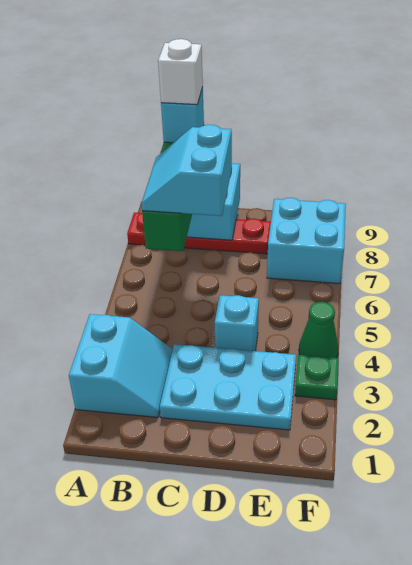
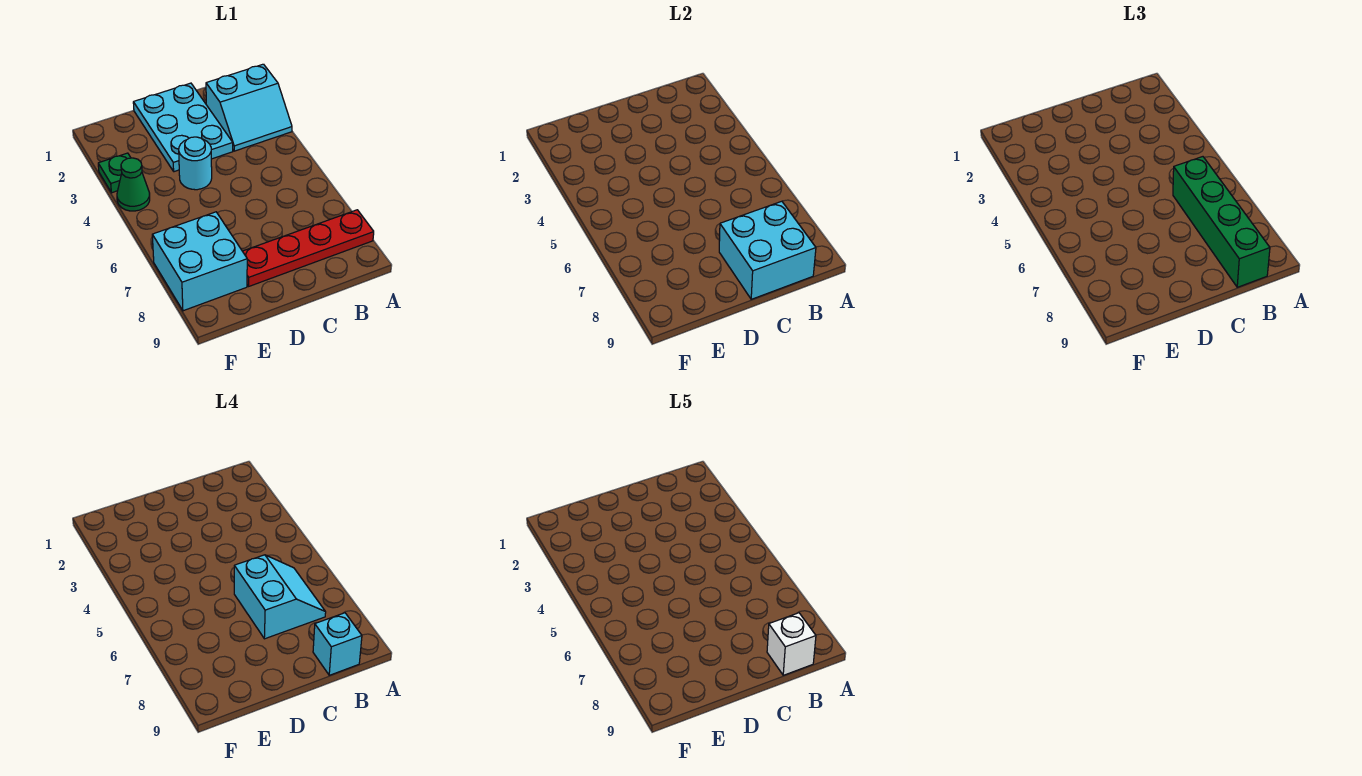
cyan slope A2:B3 level 1 top A -> cyan slope A2:B3 level 1 top 2
cyan plate C2:E3 level 1 -> cyan plate C1:D3 level 1
cyan brick D4 level 1 -> cyan round brick D4 level 1

